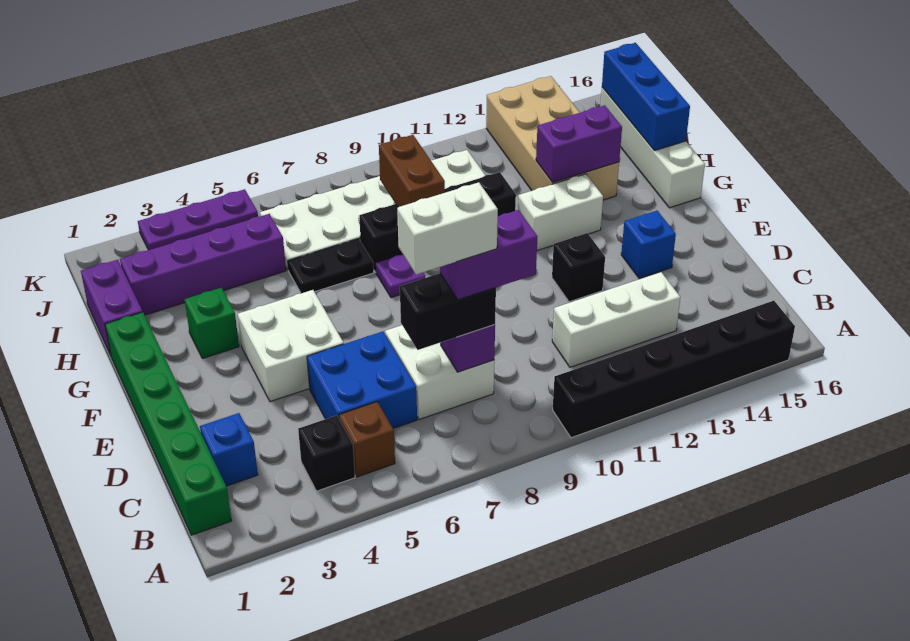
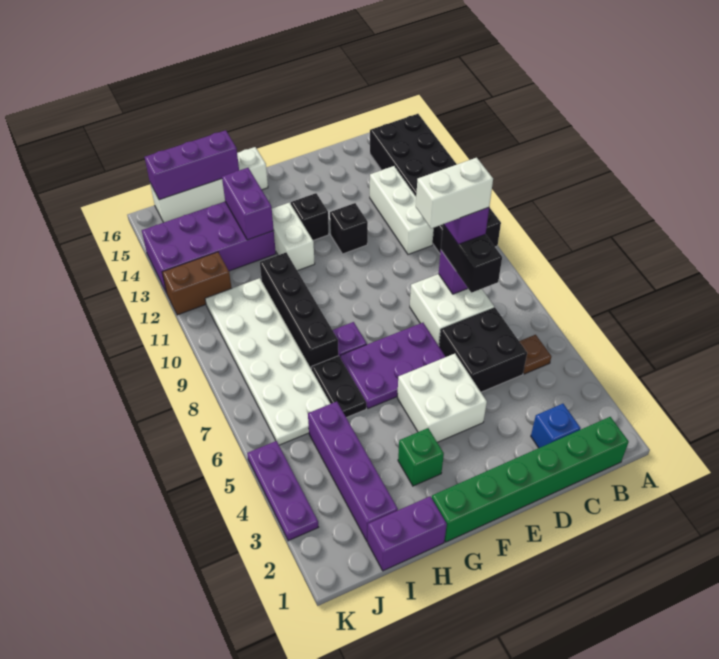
black brick A10:A15 level 1 -> black brick A10:B15 level 1
black brick B4 level 1 -> black brick F13 level 1
brown brick B5 level 1 -> brown plate B5 level 1
blue brick C5:D6 level 1 -> black brick C5:D6 level 1
white brick C7:C8 level 5 -> white brick C8:D8 level 5
none -> purple plate E6:G7 level 1
blue brick E14 level 1 -> none
brown brick H9:I9 level 2 -> brown brick J12:K12 level 1
tan brick H13:K14 level 1 -> purple brick H13:K14 level 1
blue brick H16:J16 level 2 -> purple brick H16:J16 level 2

